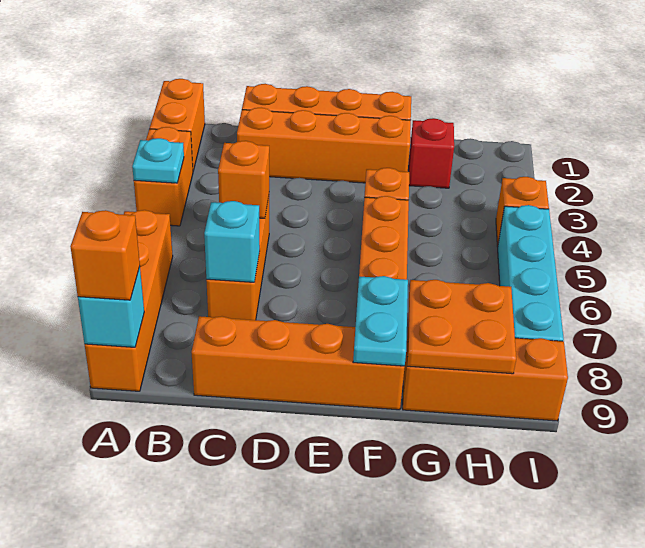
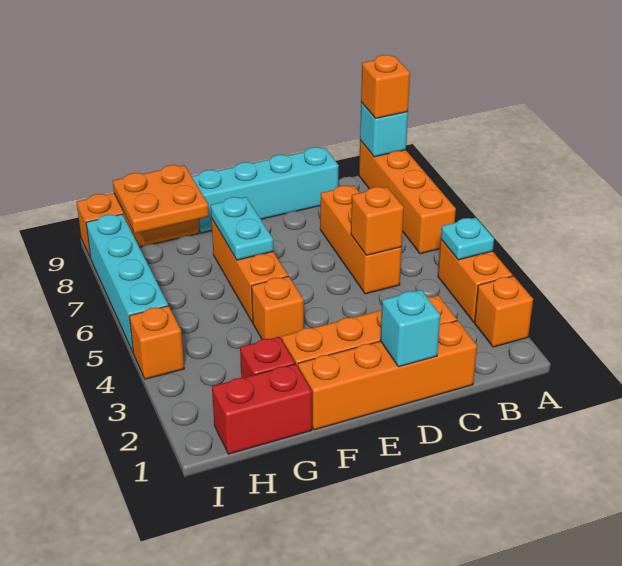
orange brick A1:A2 level 1 -> orange brick A2 level 1
cyan brick C7 level 2 -> cyan brick D1 level 2
orange brick C9:F9 level 1 -> cyan brick C9:F9 level 1
cyan plate F8:F9 level 2 -> cyan plate F6:F7 level 2
none -> red brick G1:H1 level 1

